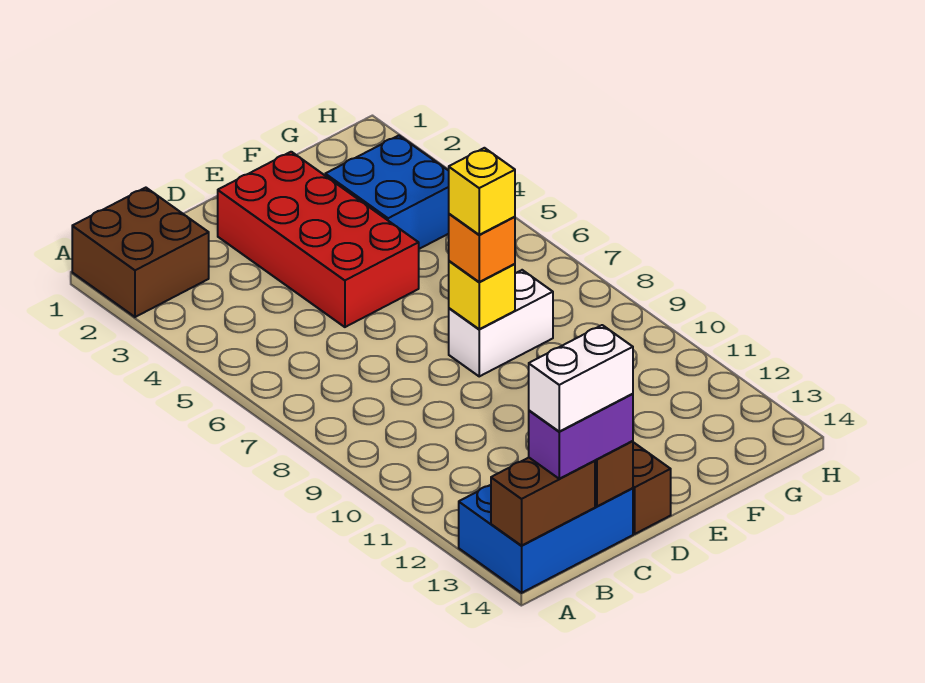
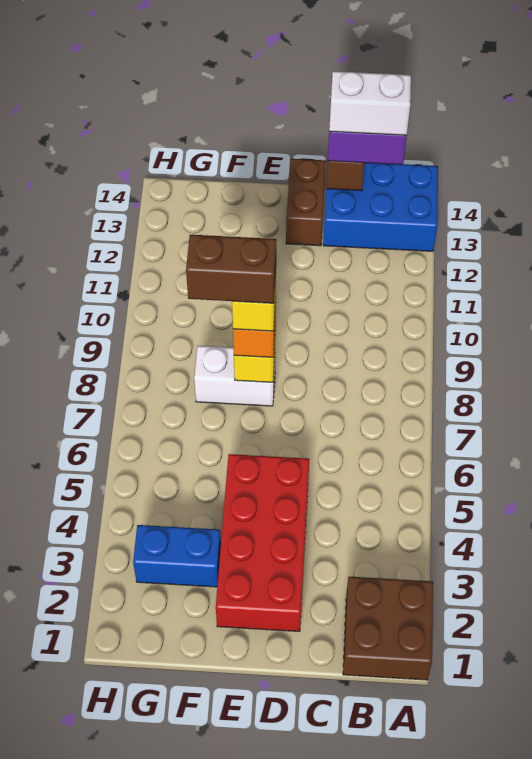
brown brick A14:B14 level 2 -> brown brick E8:F8 level 5
blue brick F3:G4 level 1 -> blue brick F3:G3 level 1

